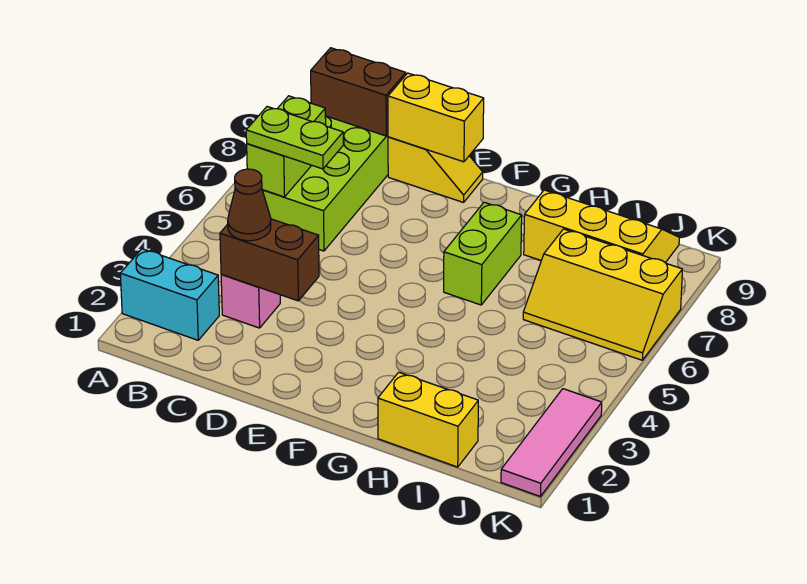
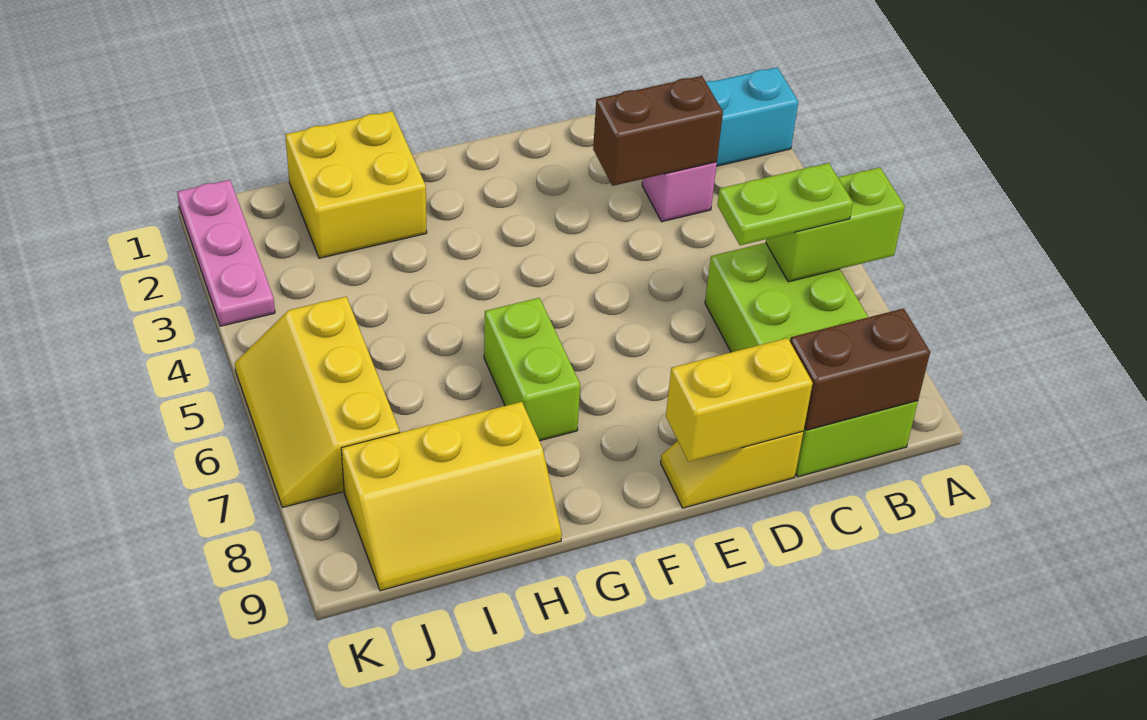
lime brick B6:B7 level 2 -> lime brick A6:B6 level 2
brown cone C3 level 3 -> none
yellow brick H1:I1 level 1 -> yellow brick H1:I2 level 1
yellow slope I6:K7 level 1 top 7 -> yellow slope J5:K7 level 1 top J
pink tile K1:K3 level 1 -> pink plate K1:K3 level 1

